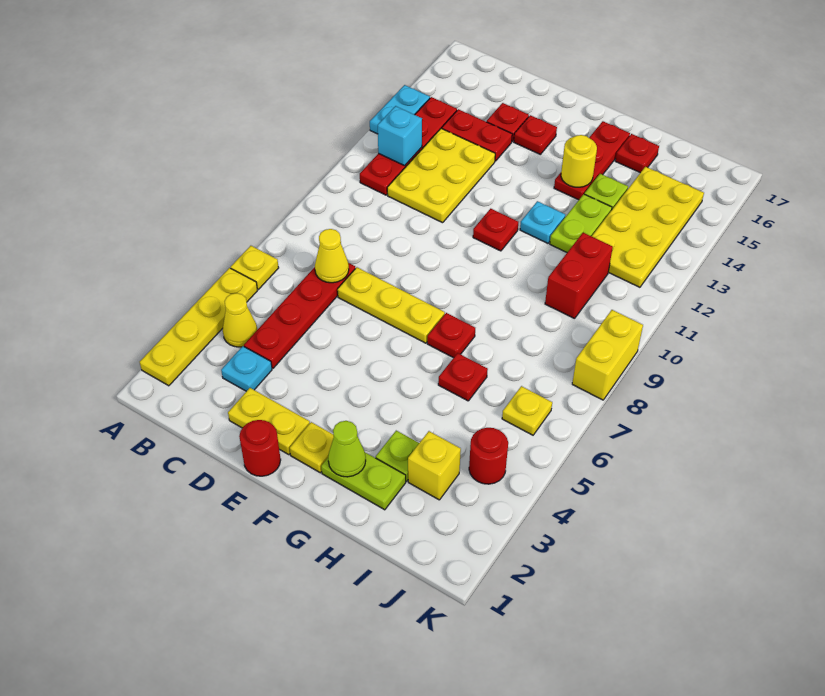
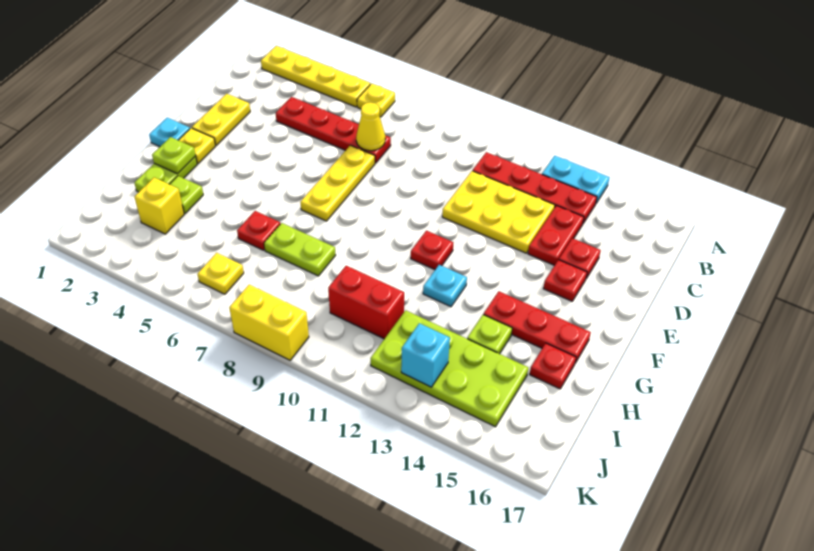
yellow cone B4 level 1 -> none
cyan brick B12 level 2 -> cyan brick J13 level 2
cyan plate C3 level 1 -> cyan plate F1 level 1
red round brick E1 level 1 -> none
lime cone G2 level 2 -> lime plate G2 level 2
red plate G7 level 1 -> none
yellow round brick G14 level 2 -> none
lime plate H12:H13 level 1 -> lime plate H7:H8 level 1
yellow plate I12:J15 level 1 -> lime plate I12:J15 level 1
red round brick J4 level 1 -> none

